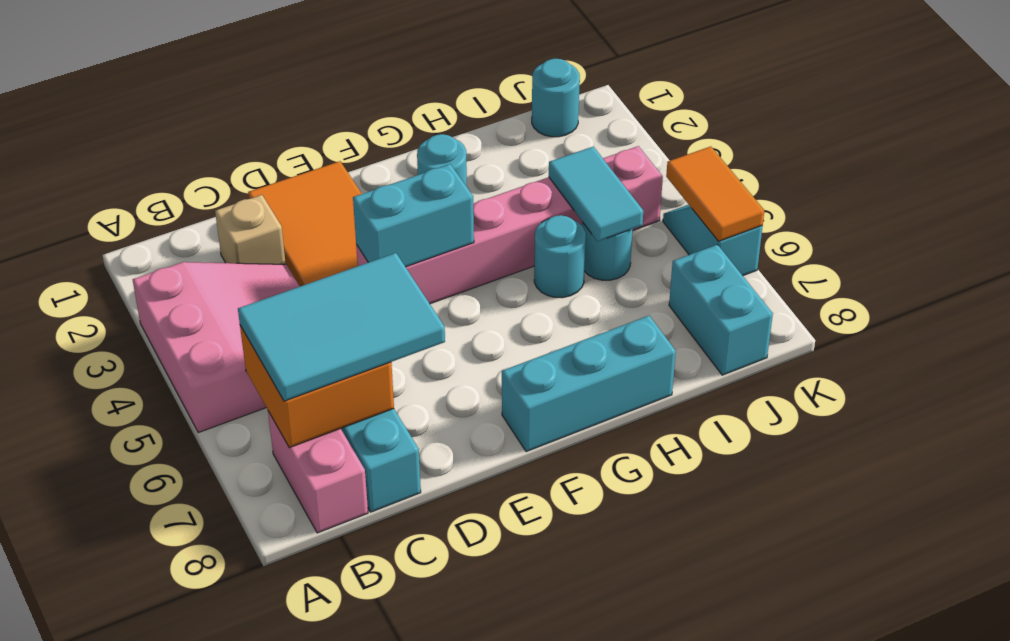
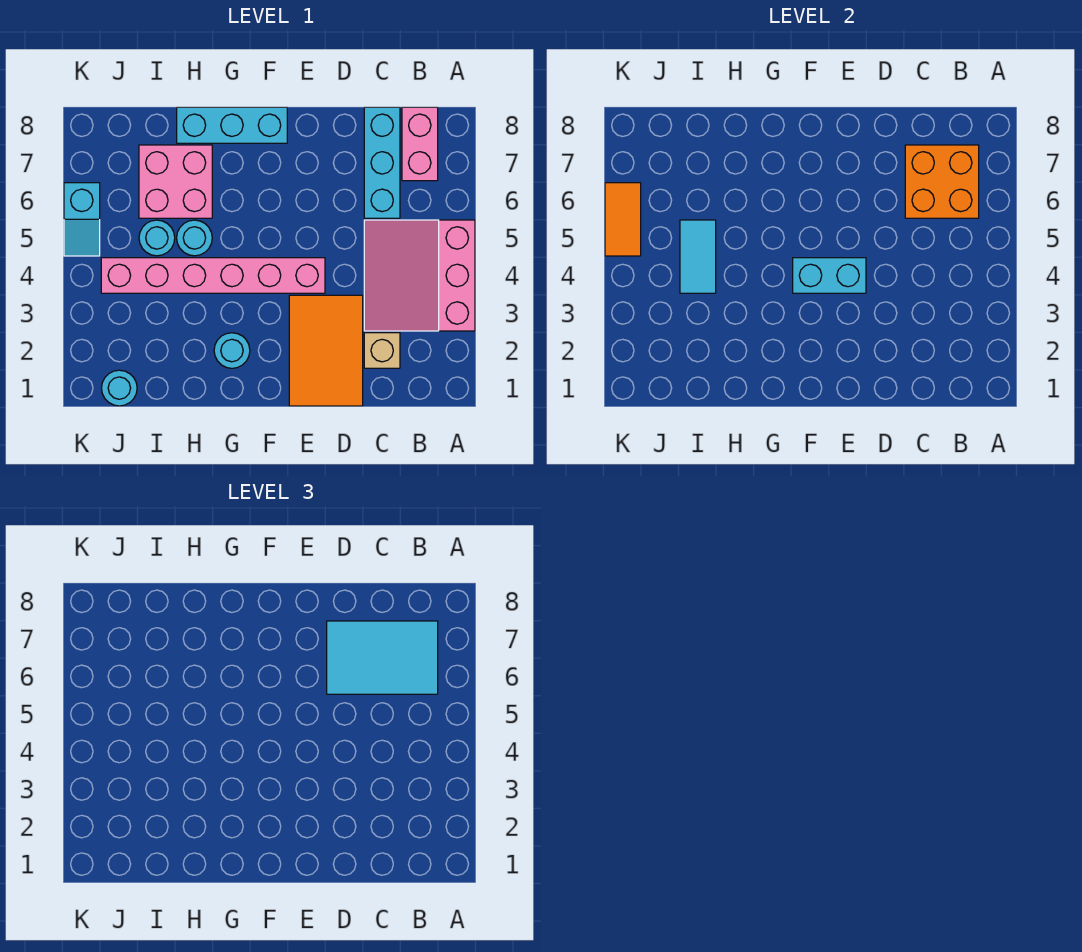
none -> pink brick H6:I7 level 1
cyan brick J7:J8 level 1 -> none

